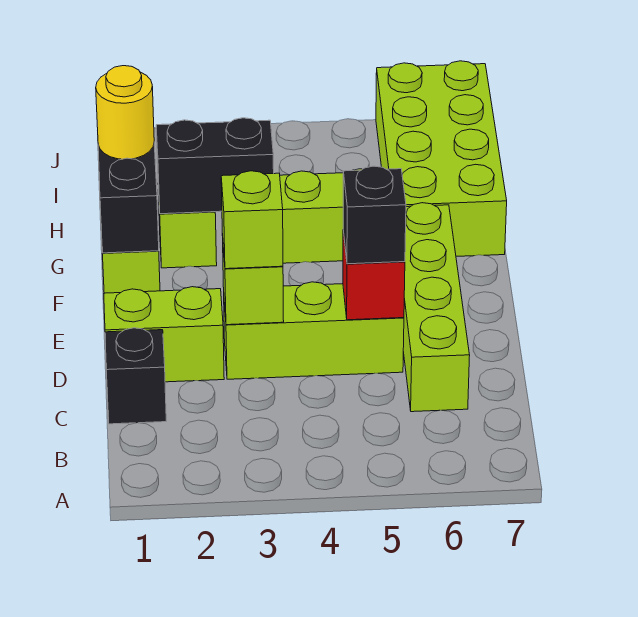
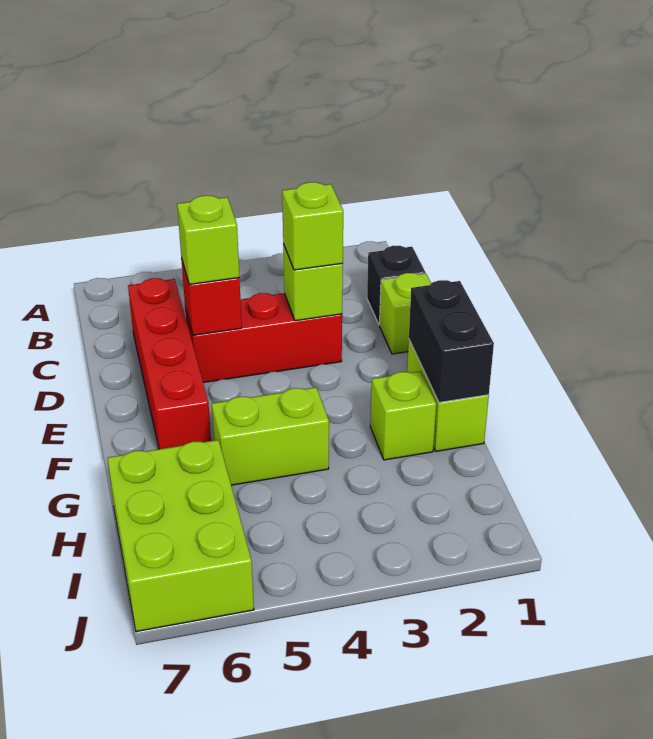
lime brick C6:F6 level 1 -> red brick C6:F6 level 1
lime brick D1:D2 level 1 -> lime brick D1 level 1
lime brick D3:D5 level 1 -> red brick D3:D5 level 1
black brick D5 level 3 -> lime brick D5 level 3
yellow round brick G1 level 3 -> none
black brick G2:G3 level 2 -> none
lime brick G6:J7 level 1 -> lime brick H6:J7 level 1

